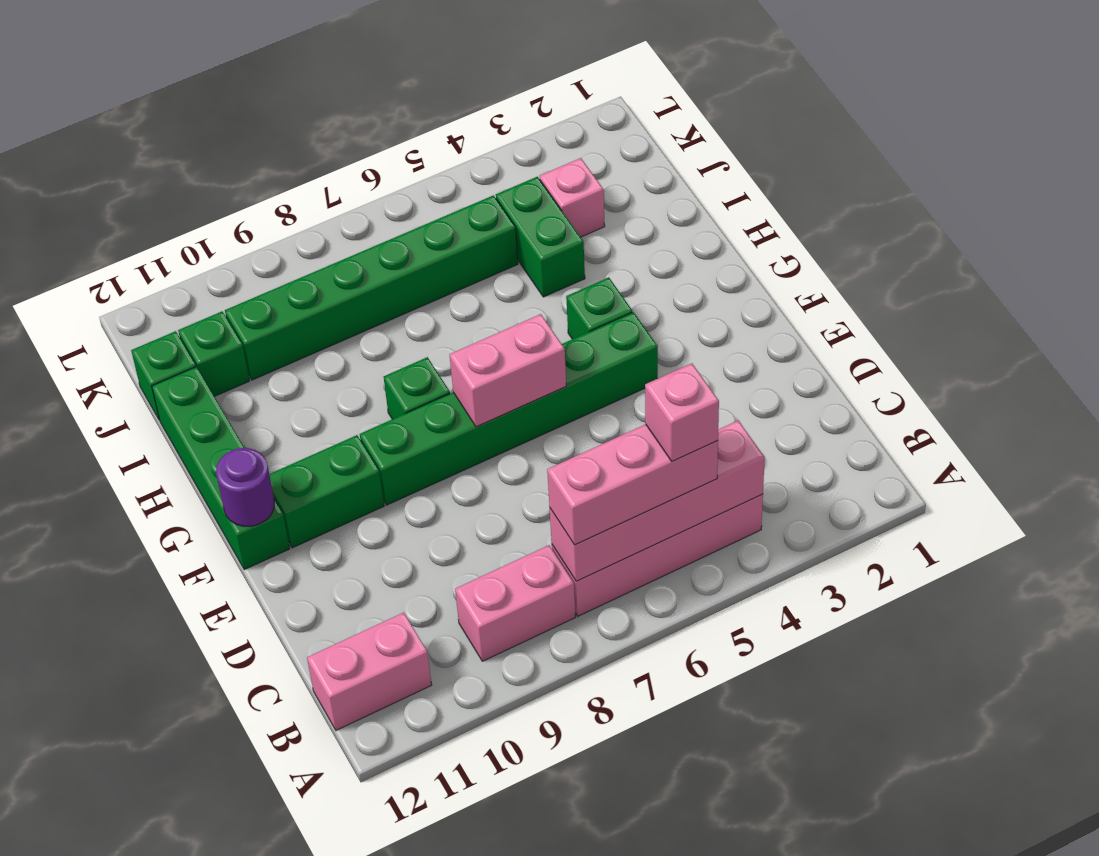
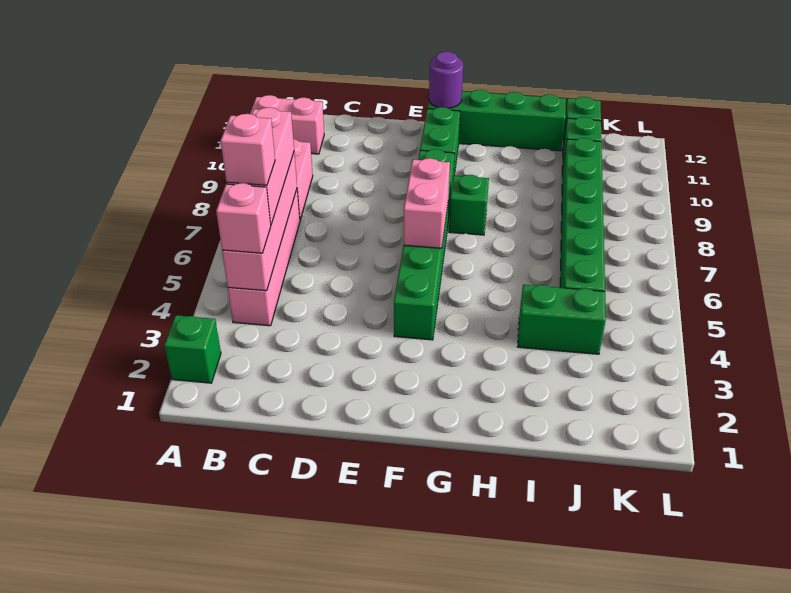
pink brick B11:B12 level 1 -> pink brick A11:B11 level 1
green brick G4 level 1 -> green brick A2 level 1
pink brick J3 level 1 -> pink brick B4 level 3

